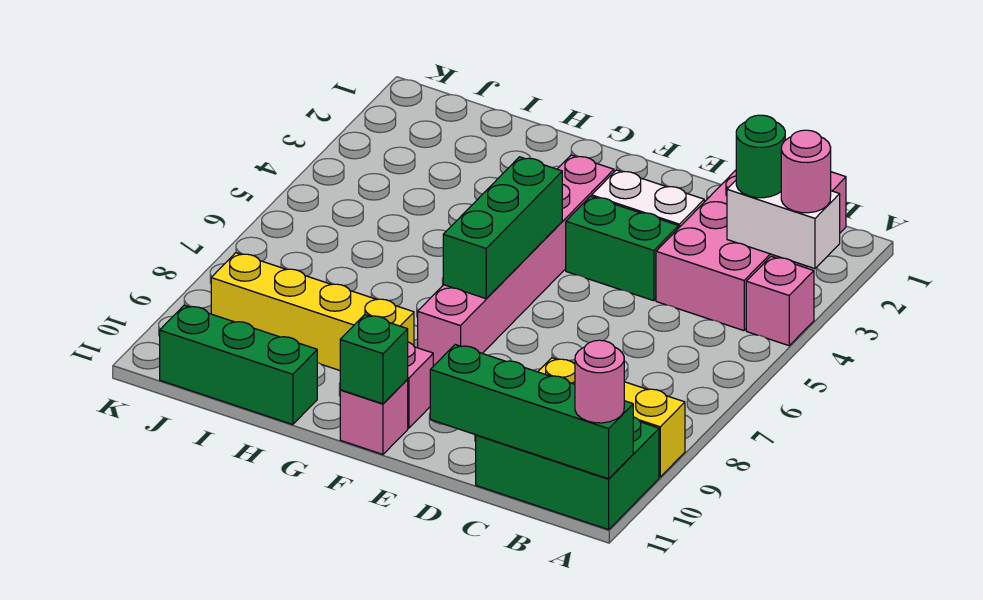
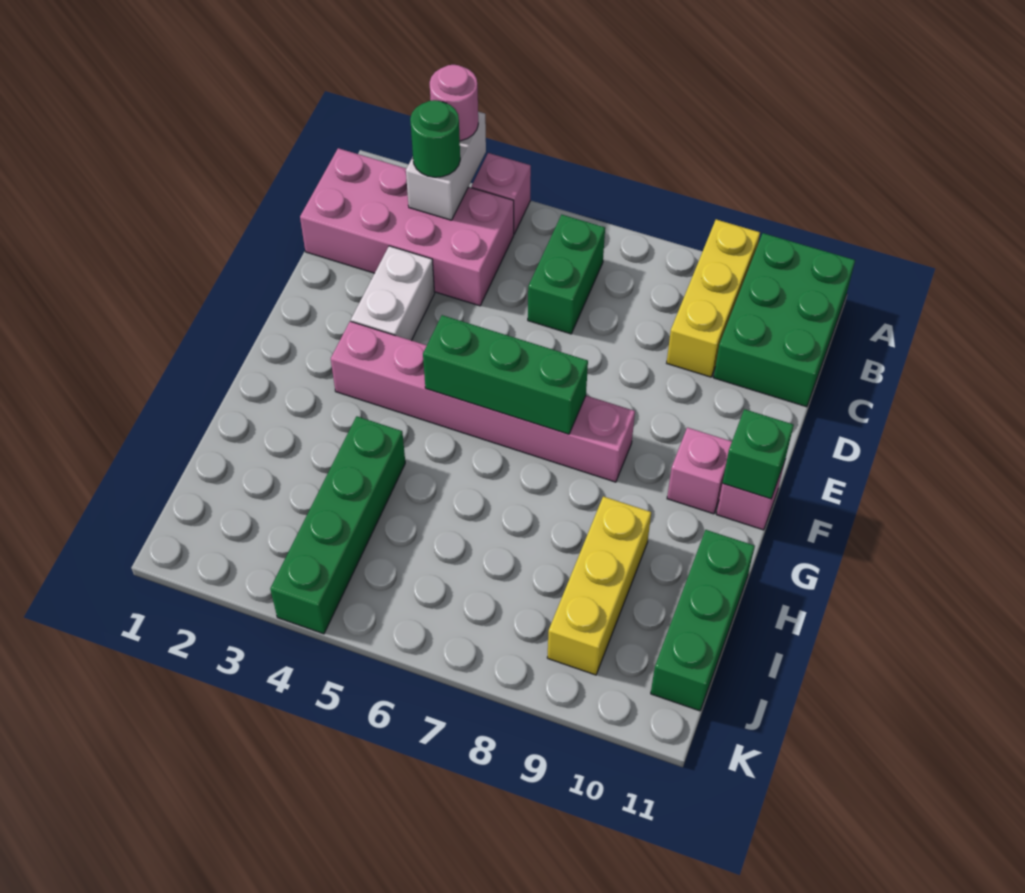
green brick A11:D11 level 2 -> green brick H4:K4 level 1
pink round brick A11 level 3 -> none
green brick D4:E4 level 1 -> green brick B6:C6 level 1
yellow brick G9:J9 level 1 -> yellow brick H9:J9 level 1

